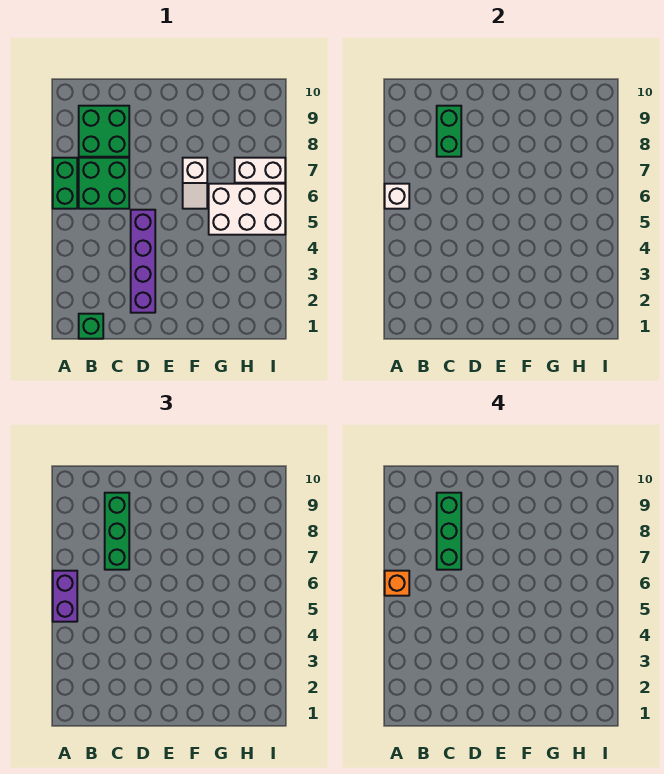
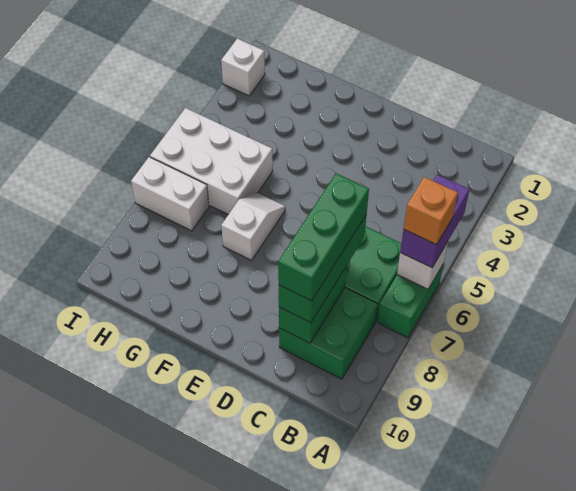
green brick B1 level 1 -> none
purple brick D2:D5 level 1 -> none
none -> white brick I2 level 1

